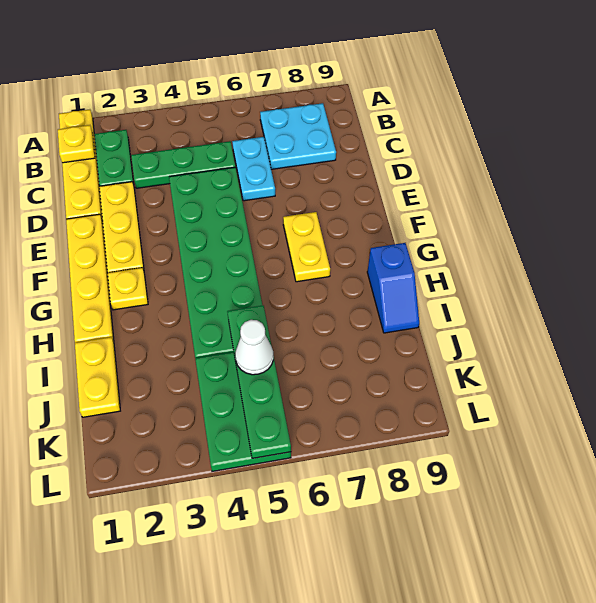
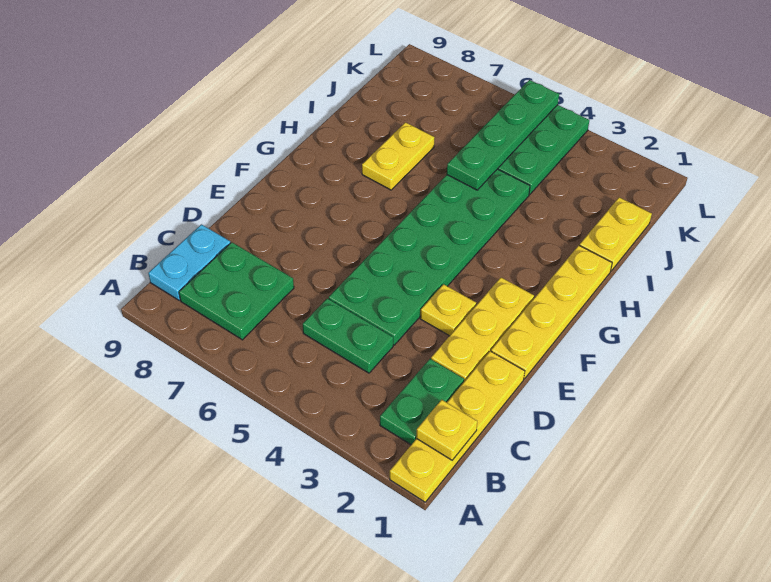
cyan plate B7:C8 level 1 -> green plate B7:C8 level 1
green plate C3:C5 level 1 -> green plate C4:C5 level 1
cyan plate C6:D6 level 1 -> cyan plate B9:C9 level 1
yellow plate F7:G7 level 1 -> yellow plate H7:I7 level 1
yellow plate G2 level 1 -> yellow plate E3 level 1
blue slope H9:I9 level 1 top H -> none
white cone J5 level 3 -> none

